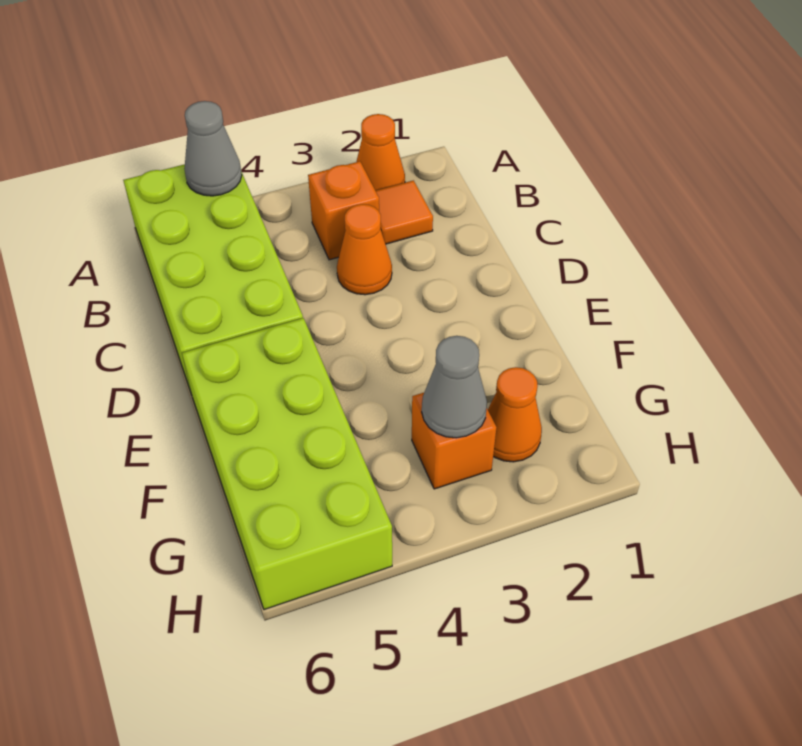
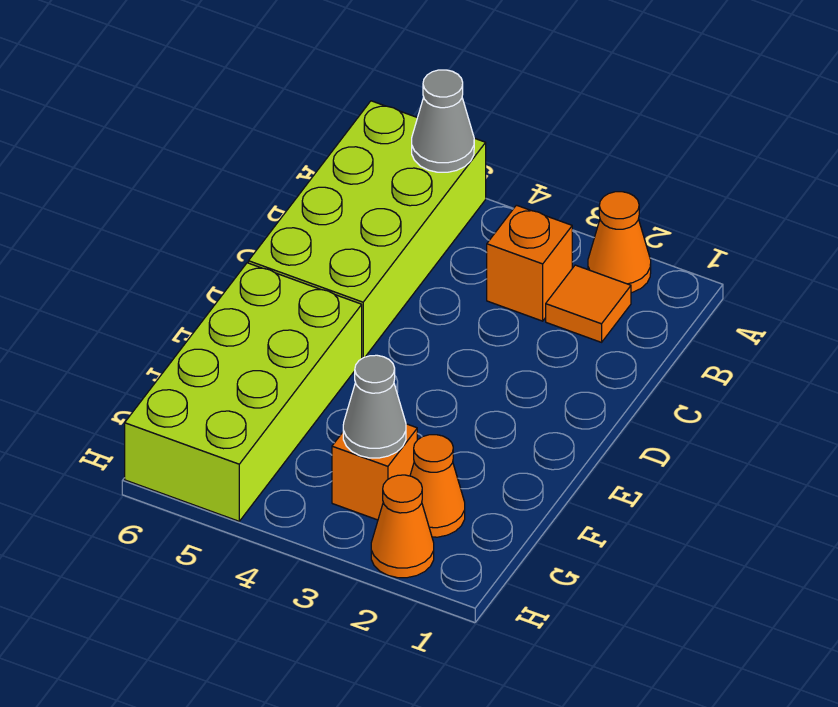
orange cone C3 level 1 -> orange cone H2 level 1

